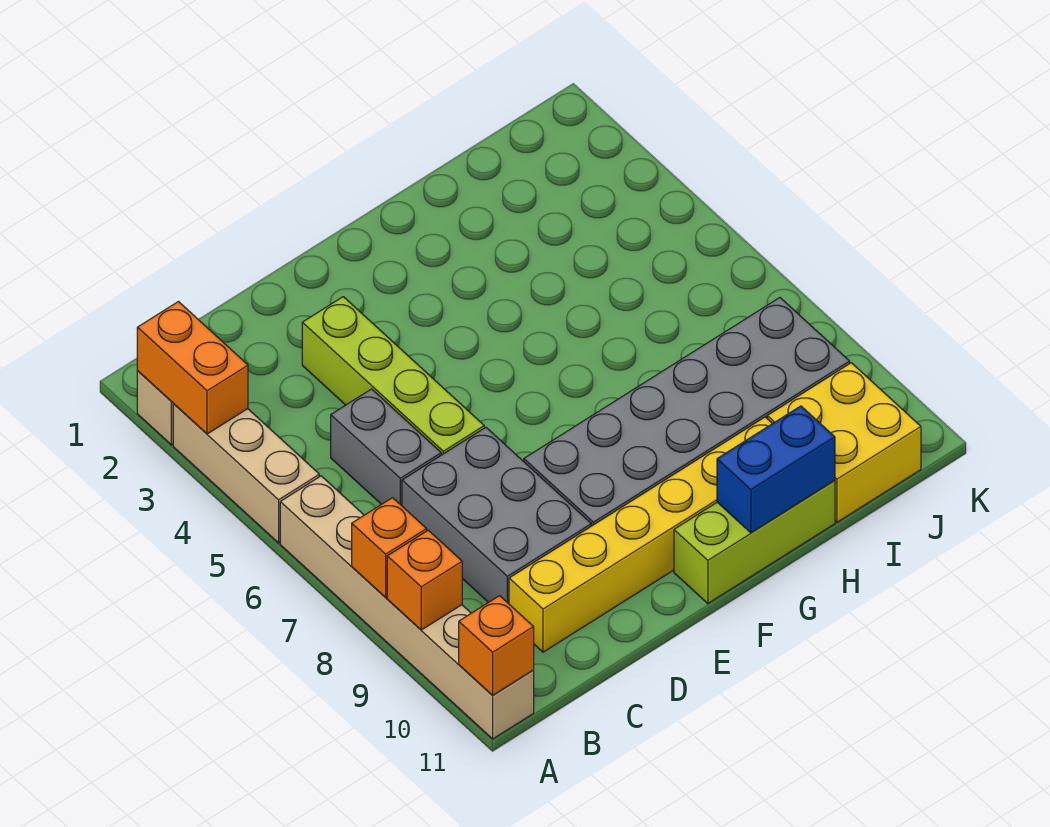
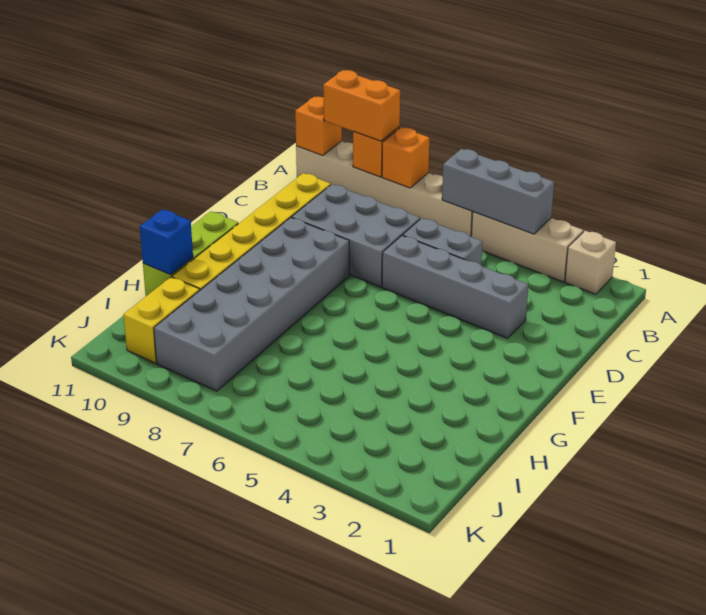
orange brick A2:A3 level 2 -> orange brick A9:A10 level 3
none -> grey brick A4:A6 level 2
lime brick D3:D6 level 1 -> grey brick D3:D6 level 1
blue brick G11:H11 level 2 -> blue brick H11 level 2
yellow brick I10:J11 level 1 -> yellow brick I10:J10 level 1

